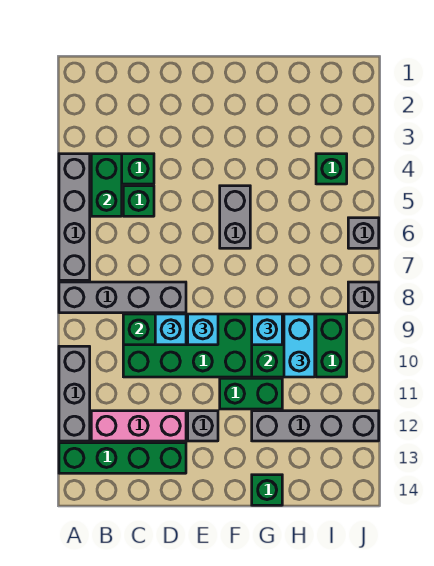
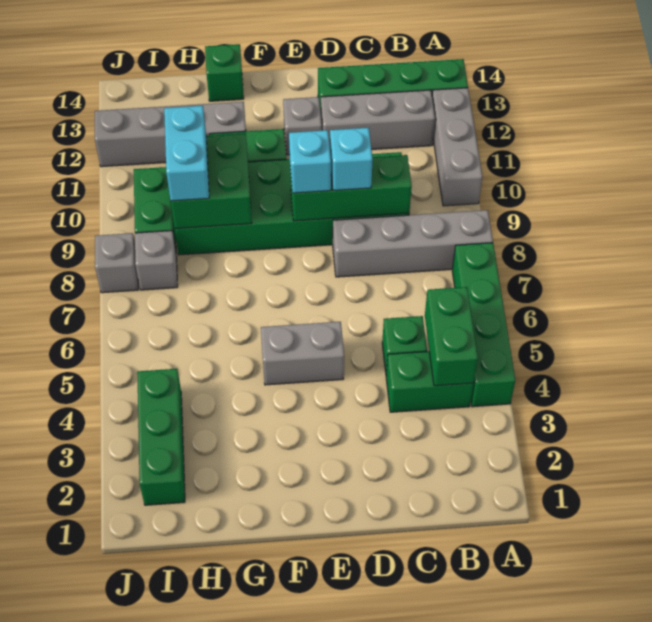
grey brick A4:A7 level 1 -> green brick A4:A7 level 1
pink brick B12:D12 level 1 -> grey brick B12:D12 level 1
grey brick F5:F6 level 1 -> grey brick E5:F5 level 1
cyan brick G9 level 3 -> none
green brick I4 level 1 -> green brick I2:I4 level 1
grey brick J6 level 1 -> grey brick I8 level 1

